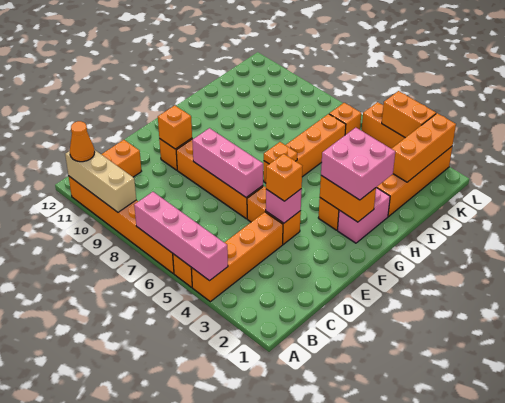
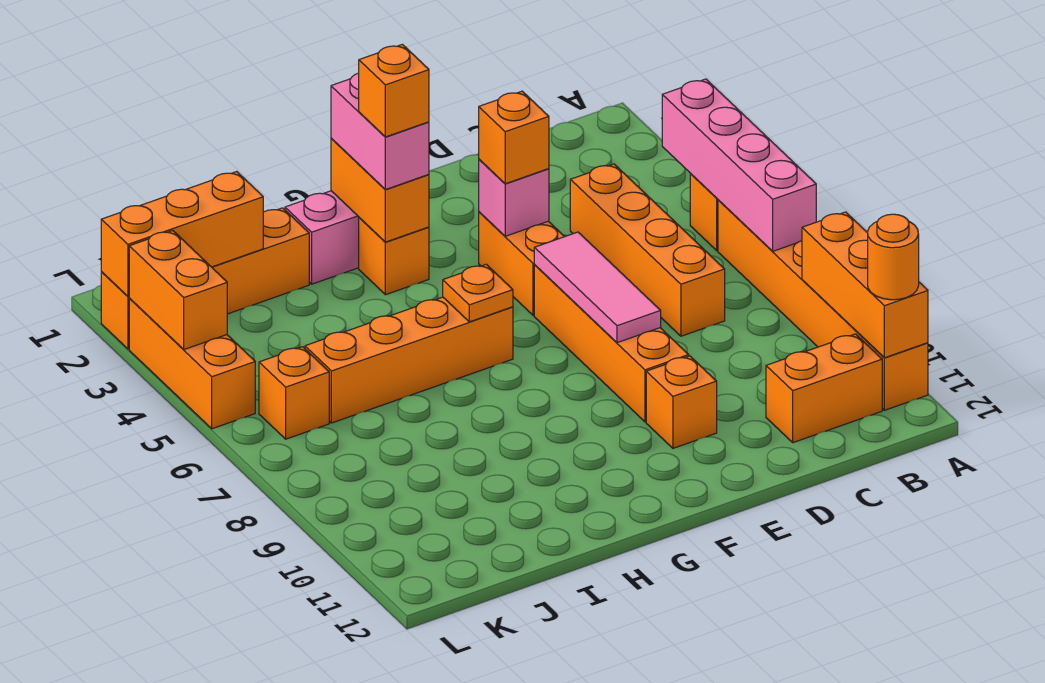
orange brick A4:D4 level 1 -> orange brick C4:C7 level 1
tan brick A9:A11 level 2 -> orange brick A9:A11 level 2
orange cone A11 level 3 -> orange round brick A11 level 3
pink brick E6:E8 level 2 -> pink tile E6:E8 level 2
orange brick E10 level 2 -> orange brick G3 level 4
pink brick G2:H3 level 3 -> pink brick G2:G3 level 3

